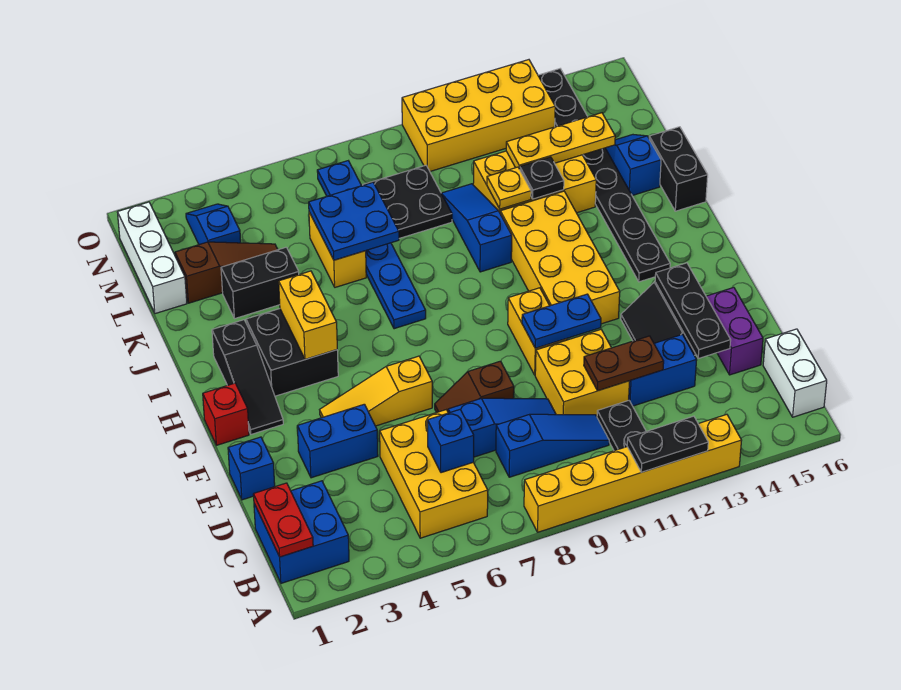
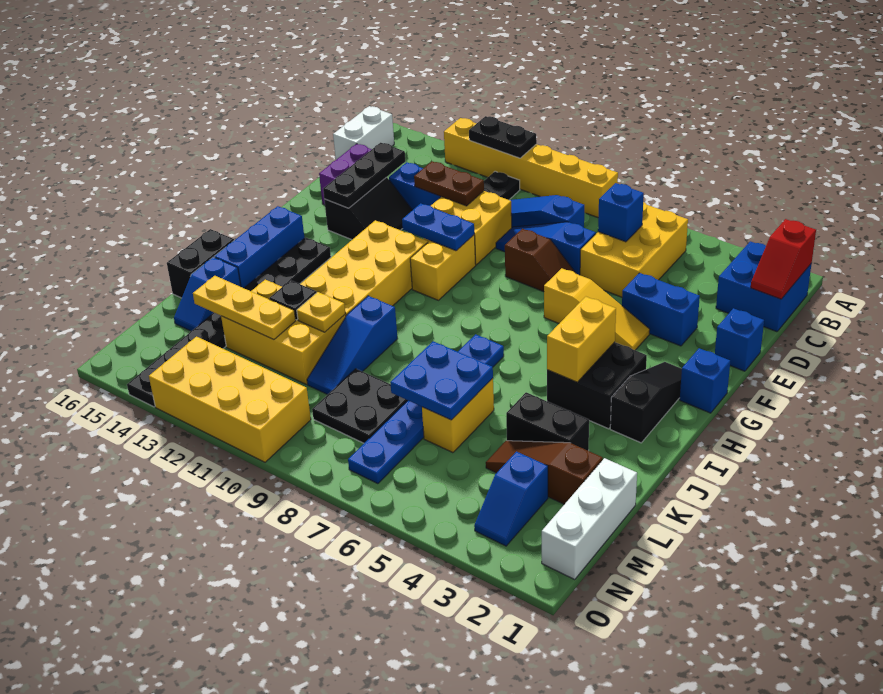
red plate B1:C1 level 2 -> red slope B1:C1 level 2 top B
red brick G1 level 1 -> blue brick G1 level 1
none -> blue brick H15:J15 level 1

